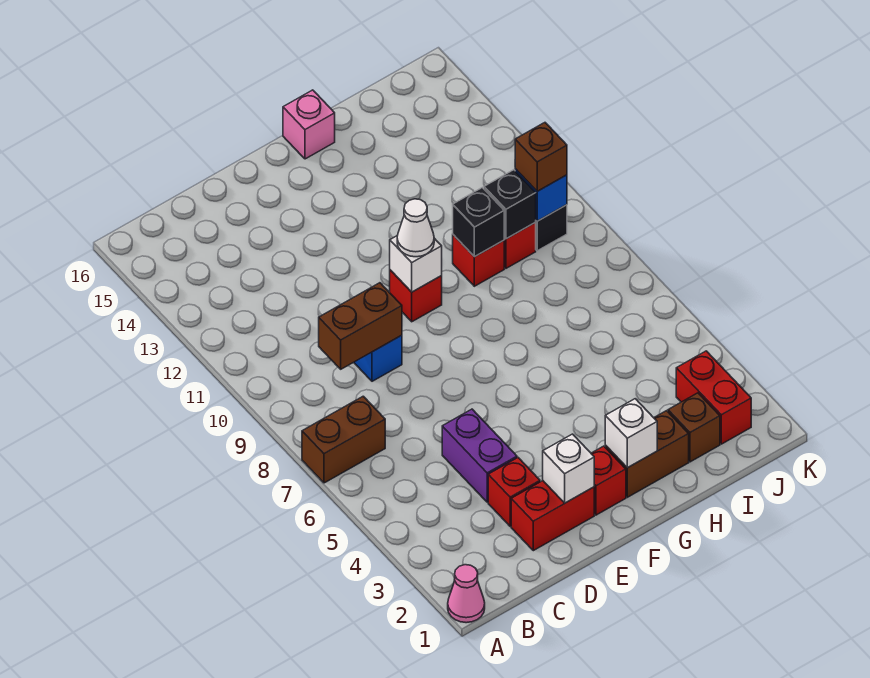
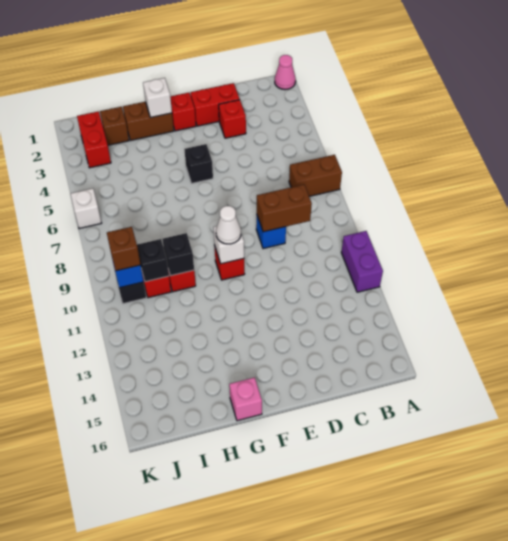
purple brick D4:D5 level 1 -> purple brick A11:A12 level 1
white brick E2 level 2 -> white brick K6 level 1
none -> black brick F5 level 1

